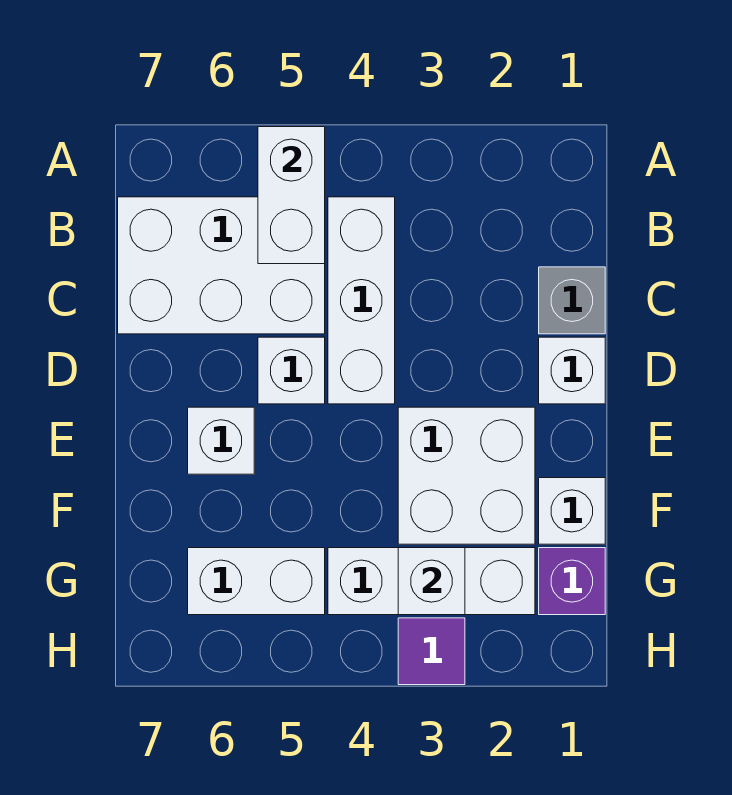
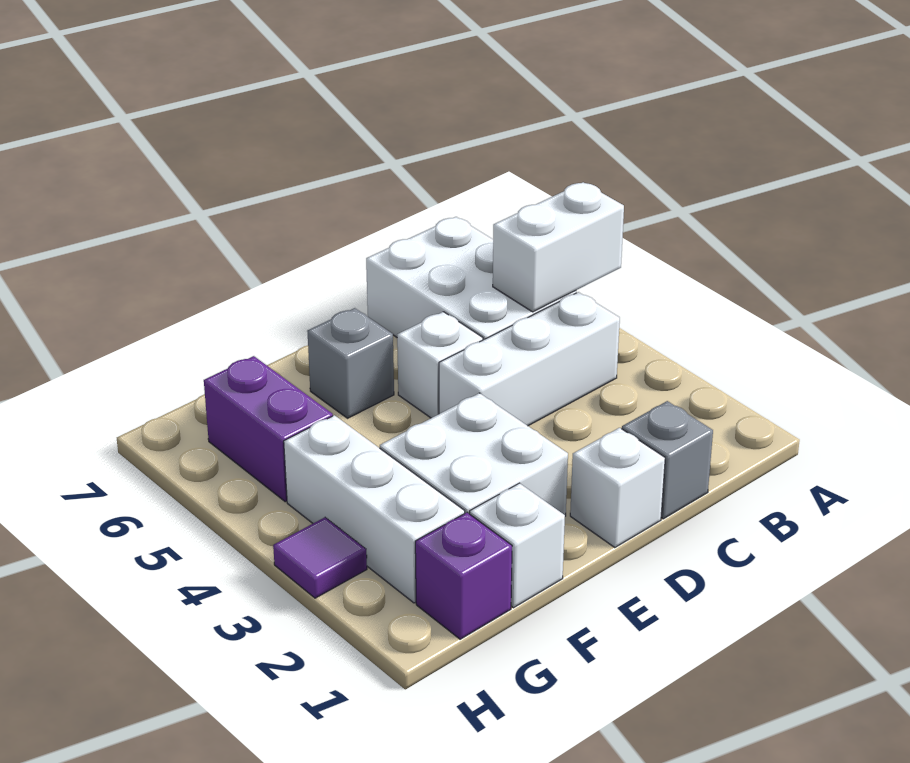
white brick E6 level 1 -> grey brick E6 level 1
white brick G3 level 2 -> none
white brick G5:G6 level 1 -> purple brick G5:G6 level 1

